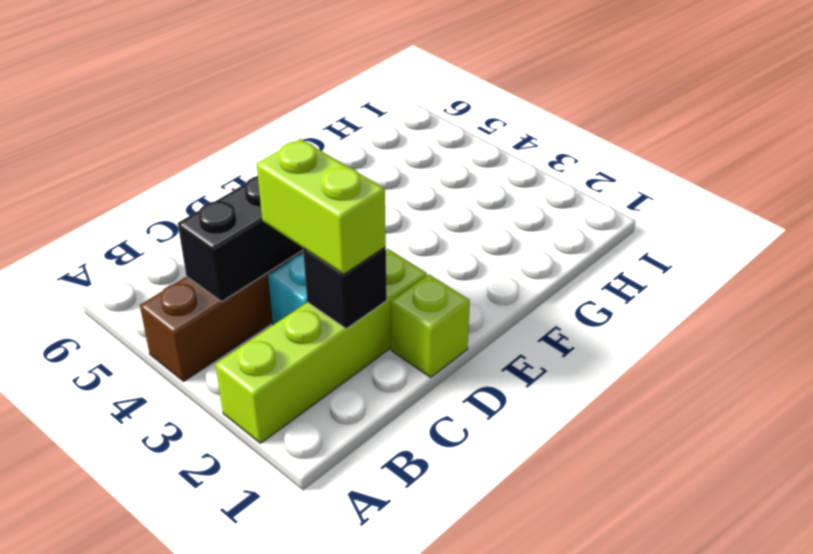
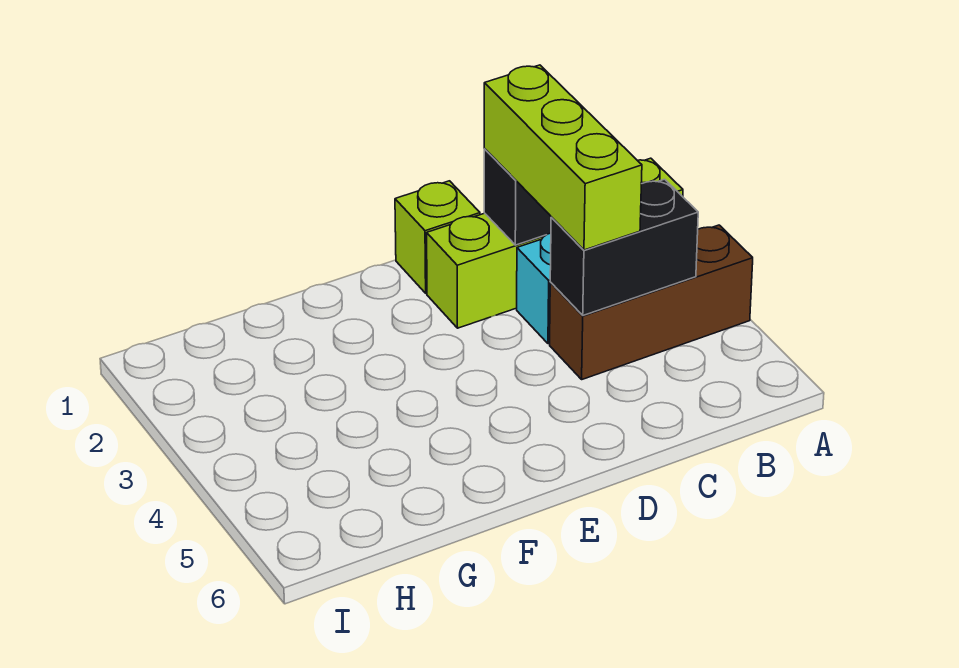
lime brick C2:C3 level 3 -> lime brick C2:C4 level 3

